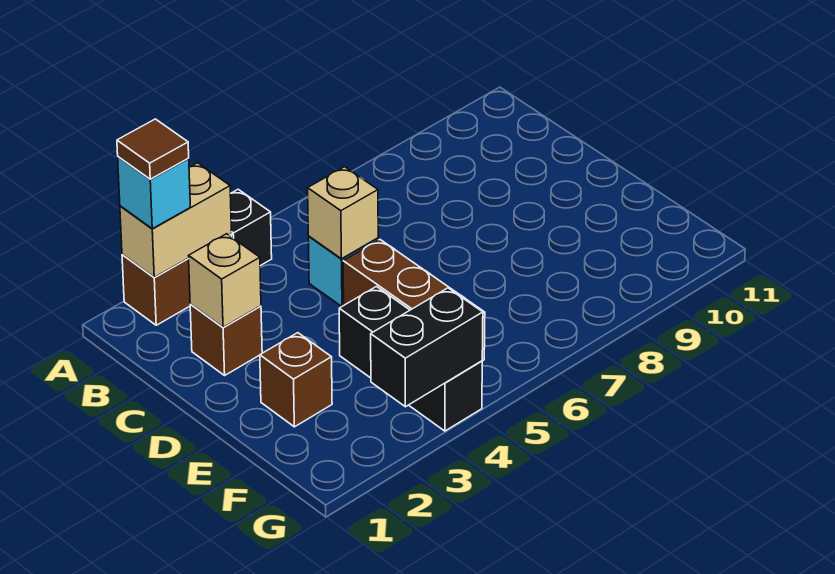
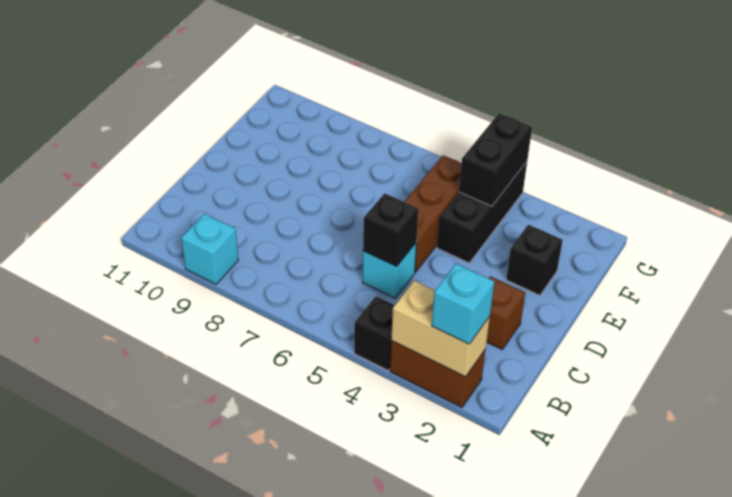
brown tile A2 level 4 -> none
none -> cyan brick A9 level 1
tan brick C2 level 2 -> none
tan brick C5 level 2 -> black brick C5 level 2
brown brick E2 level 1 -> black brick E2 level 1
black brick G3:G4 level 2 -> black brick F4:G4 level 2

